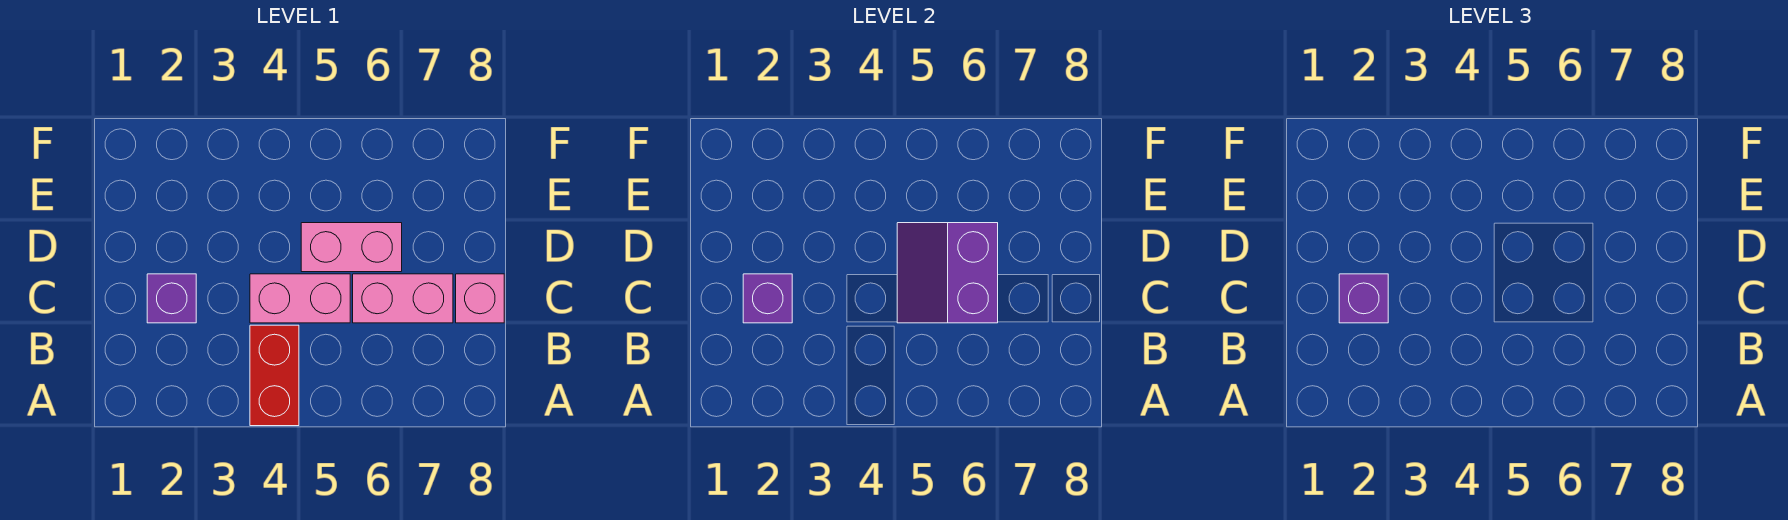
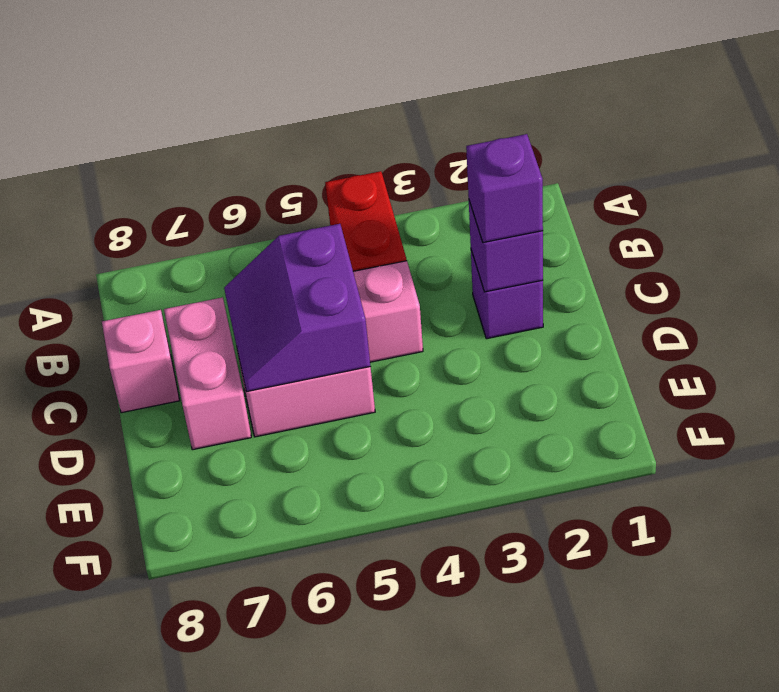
purple slope C5:D6 level 2 top 6 -> purple slope C5:D6 level 2 top 5
pink brick C6:C7 level 1 -> pink brick C7:D7 level 1

